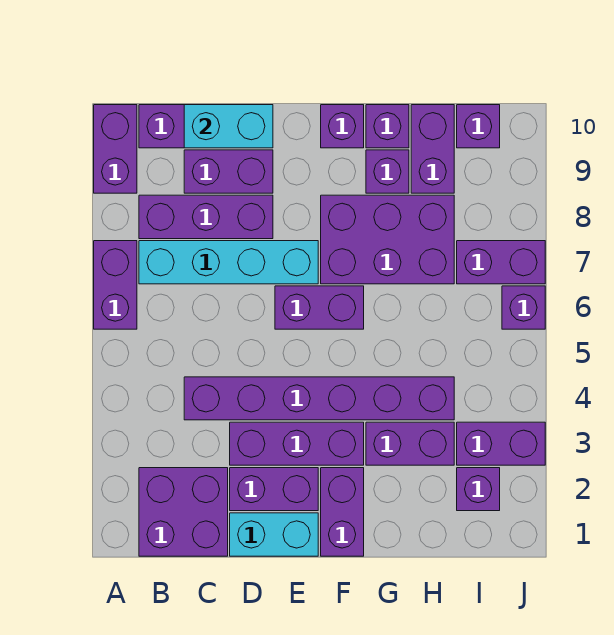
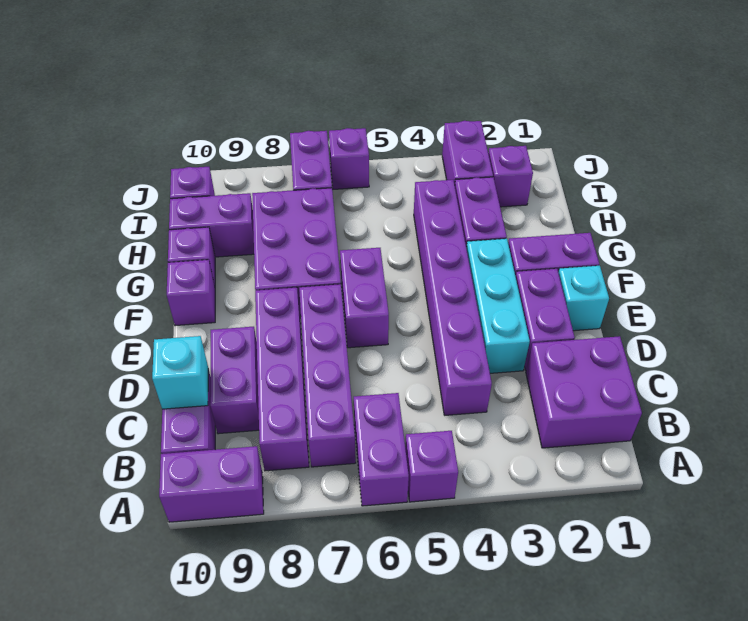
purple brick A6:A7 level 1 -> purple brick A6:B6 level 1
cyan brick B7:E7 level 1 -> purple brick B7:E7 level 1
purple brick B8:D8 level 1 -> purple brick B8:E8 level 1
cyan brick C10:D10 level 2 -> cyan brick C10 level 2
cyan brick D1:E1 level 1 -> cyan brick E1 level 1
purple brick D3:F3 level 1 -> cyan brick D3:F3 level 1
purple brick G9 level 1 -> purple brick A5 level 1

